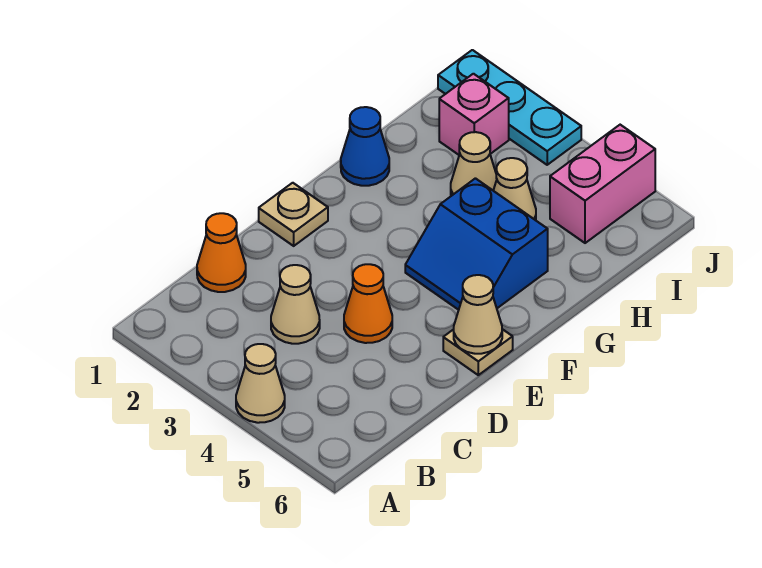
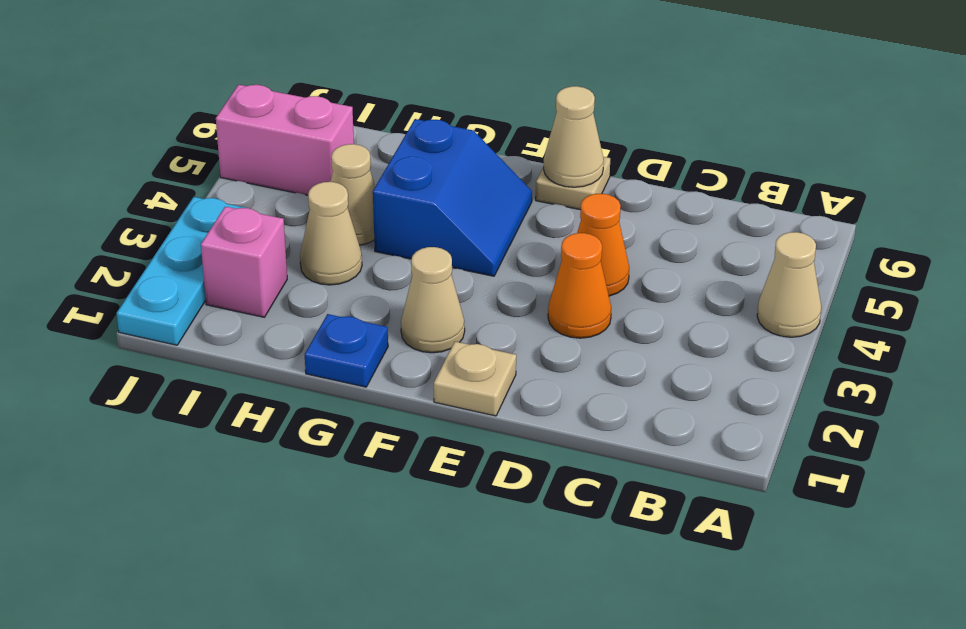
orange cone C1 level 1 -> orange cone D3 level 1
tan cone C3 level 1 -> tan cone F2 level 1
blue cone G1 level 1 -> blue plate G1 level 1

